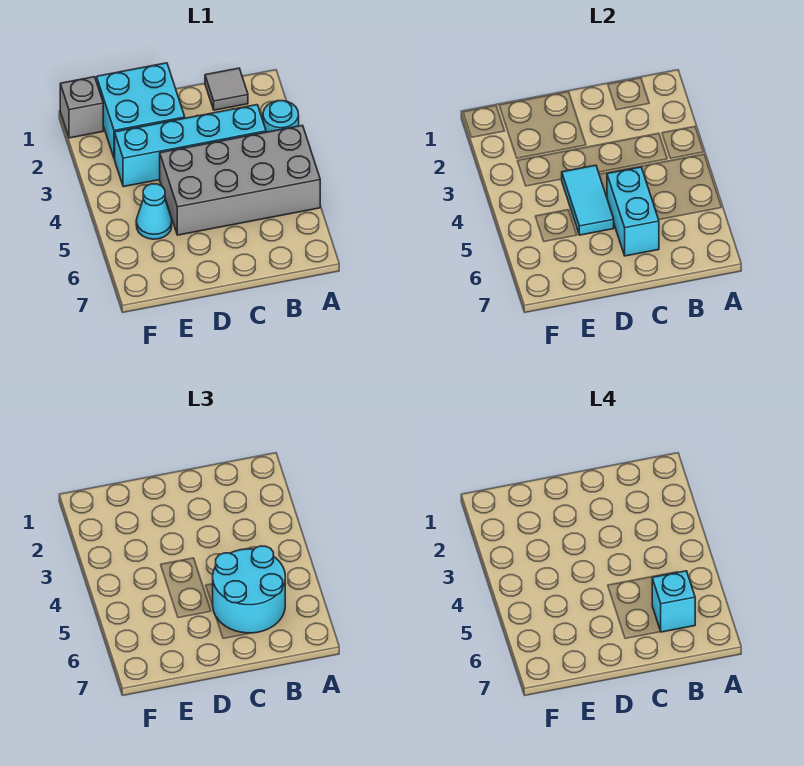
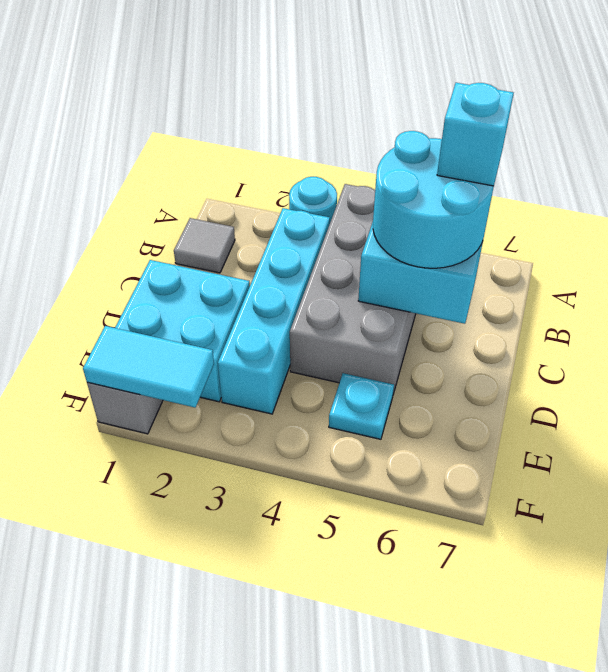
cyan tile D4:D5 level 2 -> cyan tile F1:F2 level 2
cyan cone E5 level 1 -> cyan plate E5 level 1

